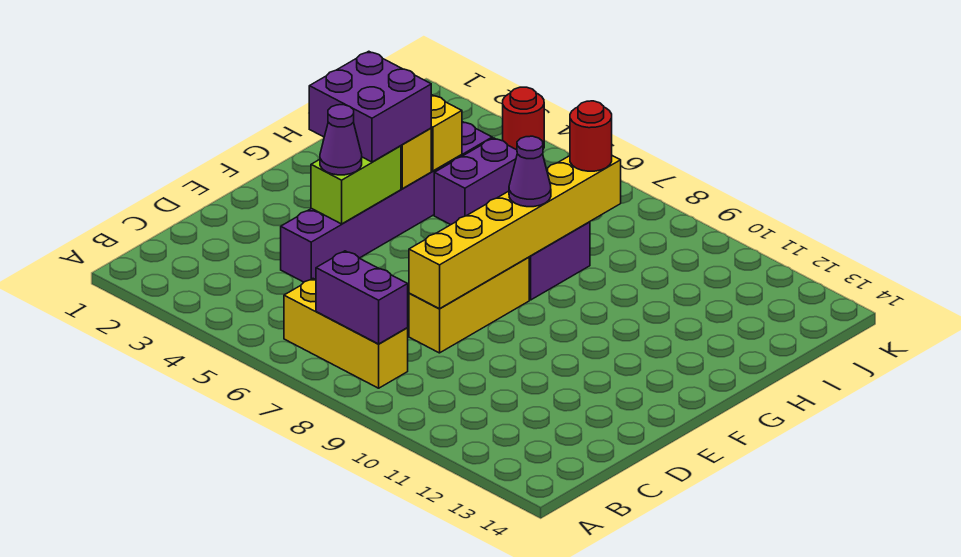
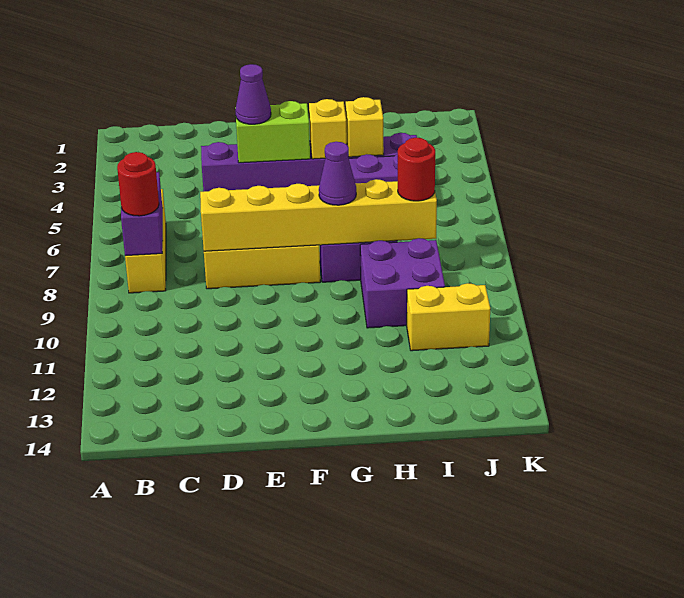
purple brick F3:G4 level 3 -> purple brick H9:I10 level 1
none -> yellow brick I11:J11 level 1
red round brick K4 level 1 -> red round brick B8 level 3

